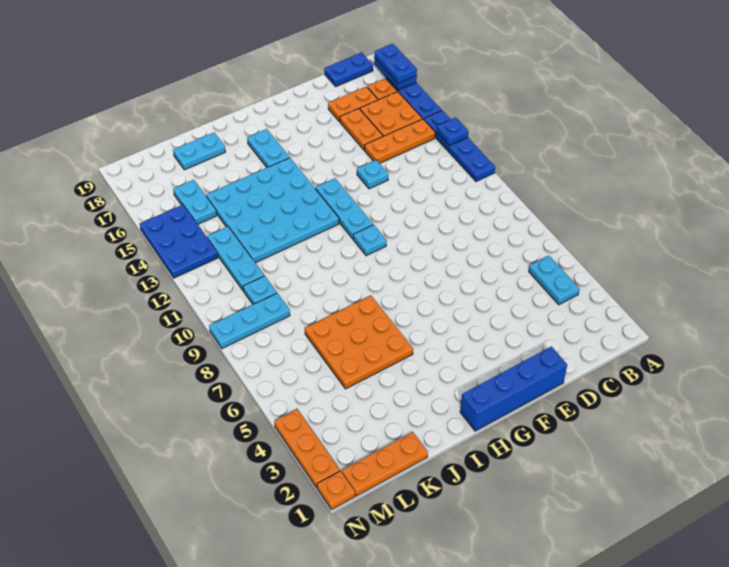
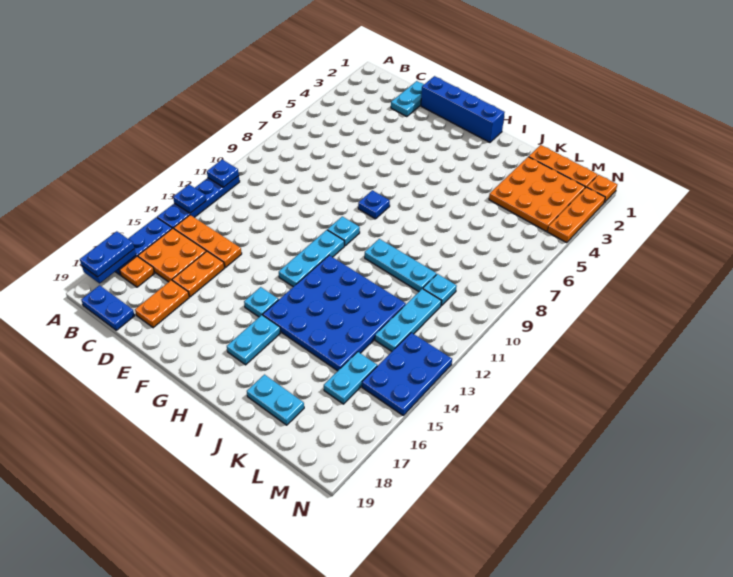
none -> blue plate A11 level 2
cyan plate B4:B5 level 1 -> cyan plate D1:D2 level 1
orange plate C17:D17 level 1 -> orange plate D17:D18 level 1
cyan plate E13 level 1 -> cyan plate G15 level 1
none -> blue plate G8 level 1
cyan plate H12:K15 level 1 -> blue plate H12:K15 level 1
orange plate I5:K7 level 1 -> orange plate K2:M4 level 1
cyan plate L9:N9 level 1 -> cyan plate I10:K10 level 1

